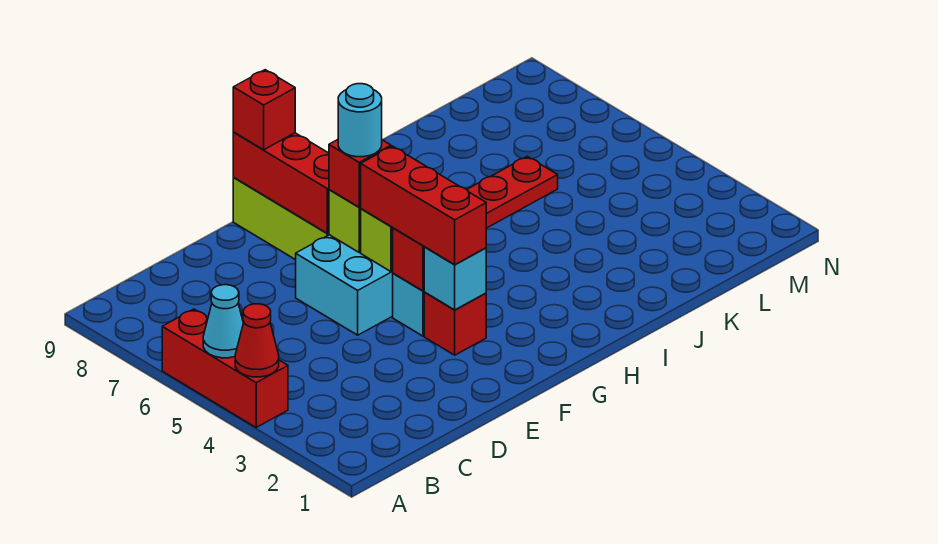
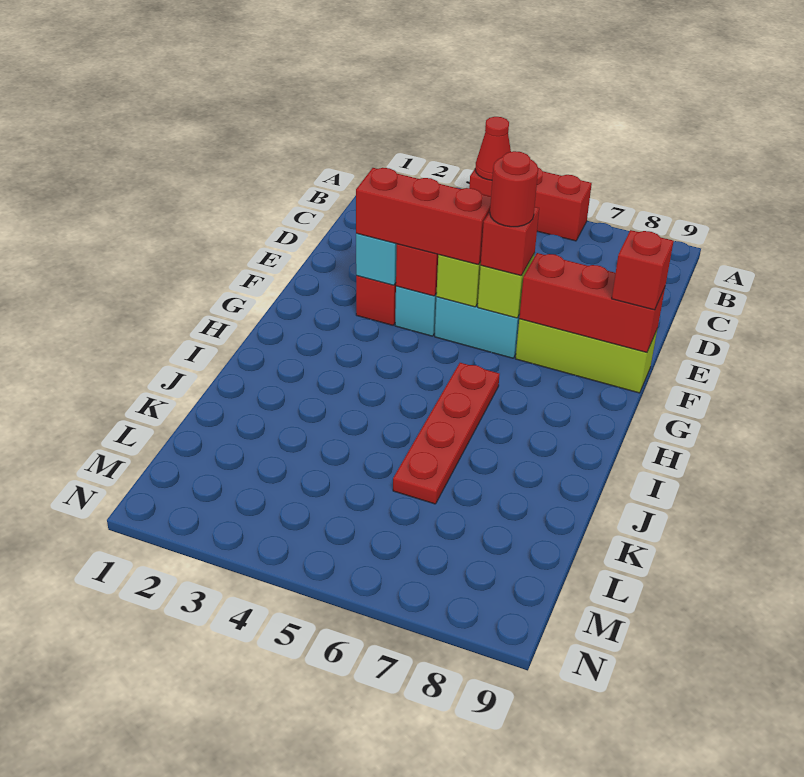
cyan cone A5 level 2 -> none
cyan round brick F6 level 4 -> red round brick F6 level 4

